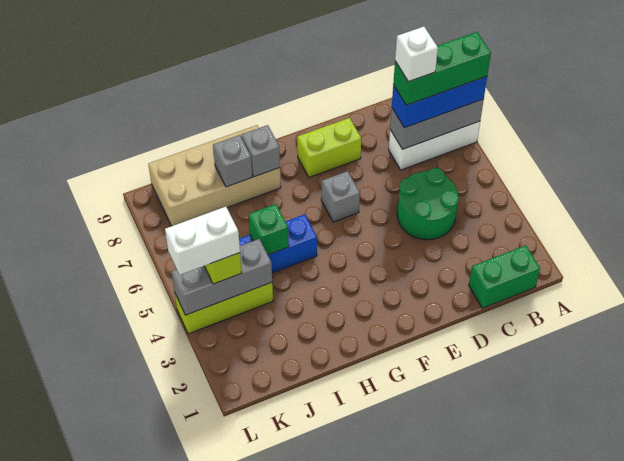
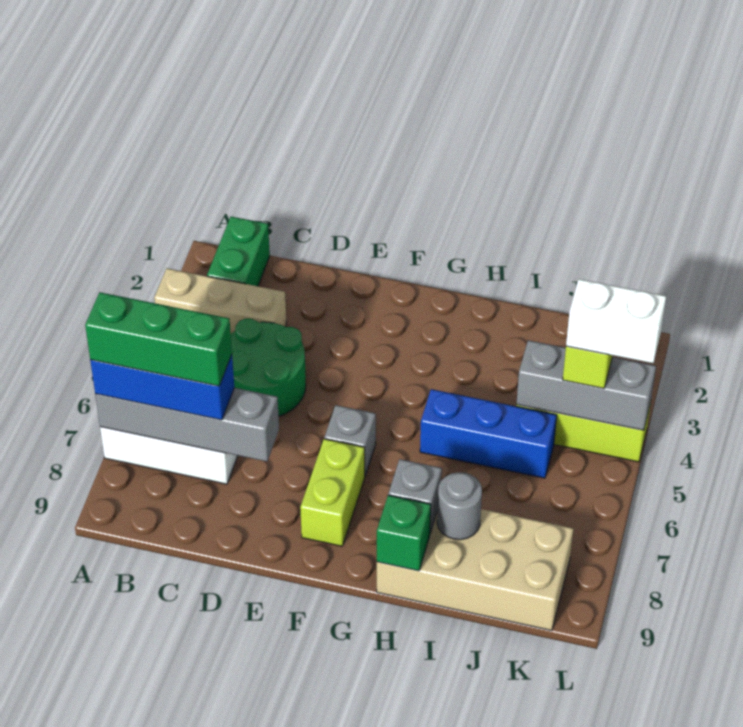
none -> tan brick A3:C3 level 1
grey brick A7:C7 level 2 -> grey brick A7:D7 level 2
green brick B1:C1 level 1 -> green brick B1:B2 level 1
white brick C7 level 5 -> none
lime brick E8:F8 level 1 -> lime brick F7:F8 level 1
green brick I5 level 2 -> green brick H9 level 2
grey brick I8 level 2 -> grey round brick I8 level 2

